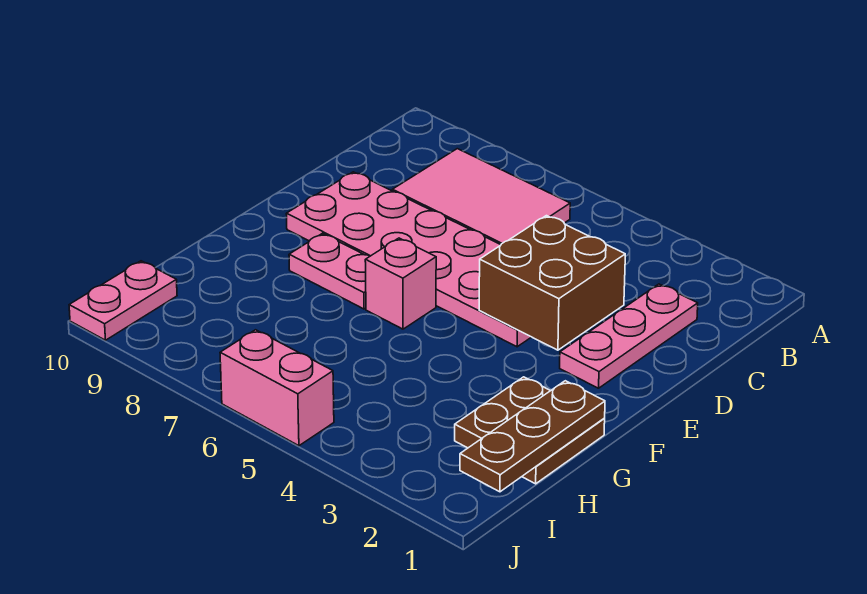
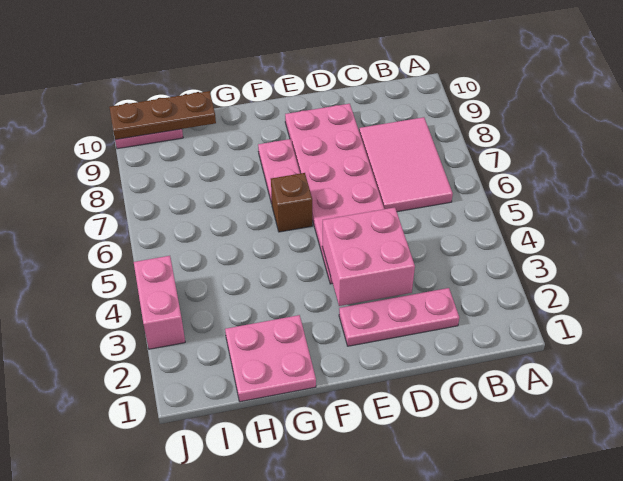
brown brick D3:E4 level 2 -> pink brick D3:E4 level 2
pink brick F6 level 1 -> brown brick F6 level 1
brown plate G1:H2 level 1 -> pink plate G1:H2 level 1
brown plate G1:I1 level 2 -> brown plate H10:J10 level 2
pink brick J5:J6 level 1 -> pink brick J3:J4 level 1

